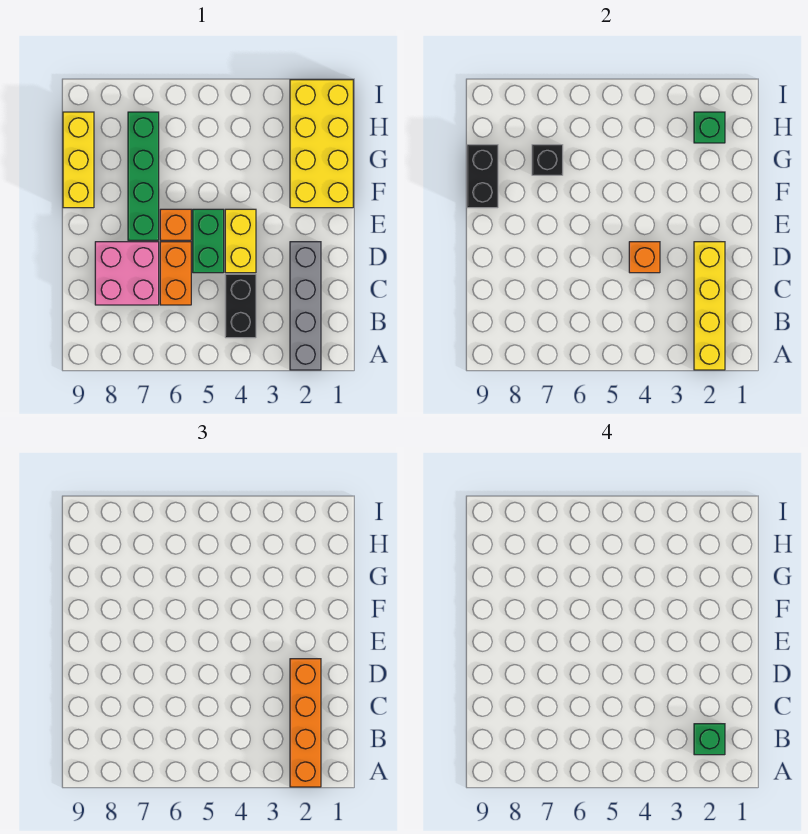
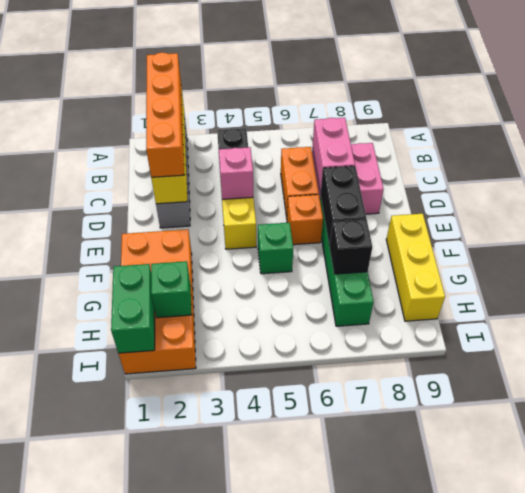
green brick B2 level 4 -> green brick F5 level 1
none -> pink brick C7:D7 level 2
orange brick D4 level 2 -> pink brick D4 level 2
green brick D5:E5 level 1 -> green brick H1:I1 level 2
yellow brick F1:I2 level 1 -> orange brick F1:I2 level 1
black brick F9:G9 level 2 -> black brick E7:F7 level 2

